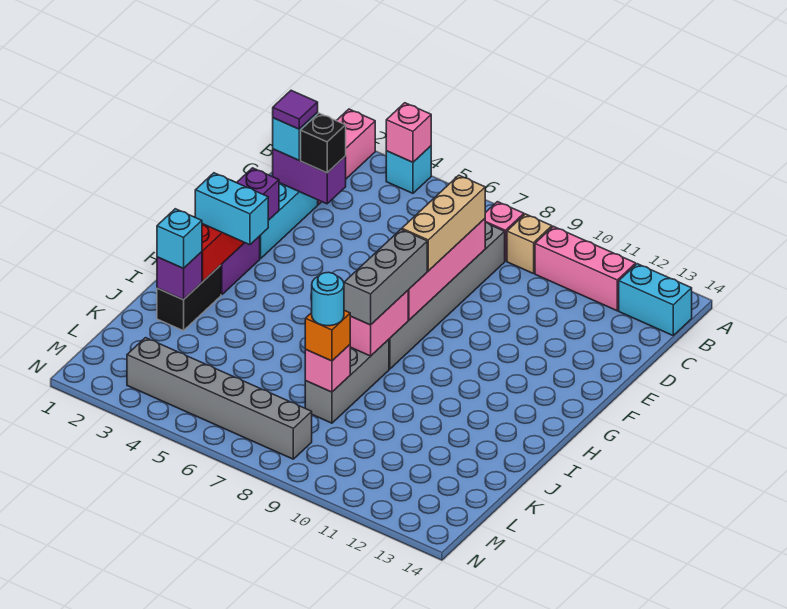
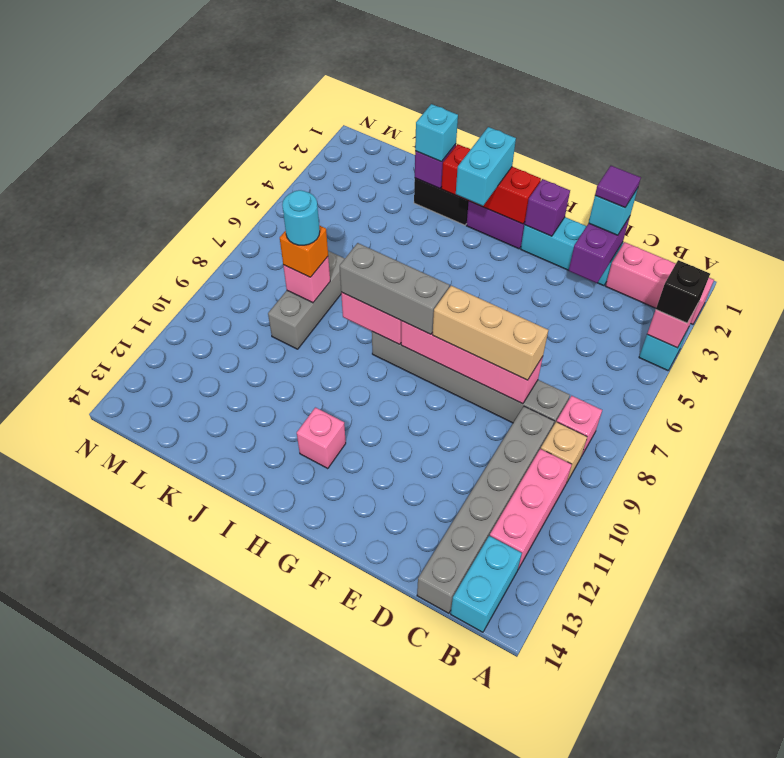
black brick D3 level 3 -> black brick A4 level 3
none -> pink brick H12 level 1
grey brick I8:K8 level 1 -> grey brick K7:K9 level 1
grey brick M3:M8 level 1 -> grey brick C9:C14 level 1

